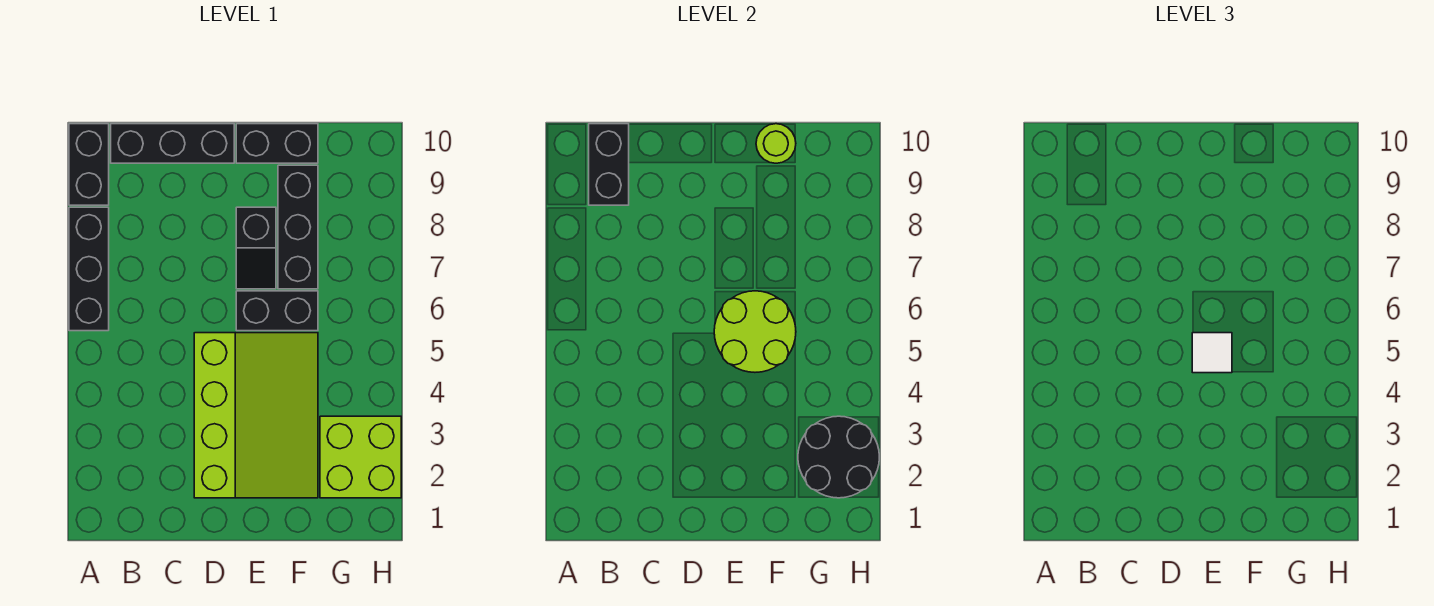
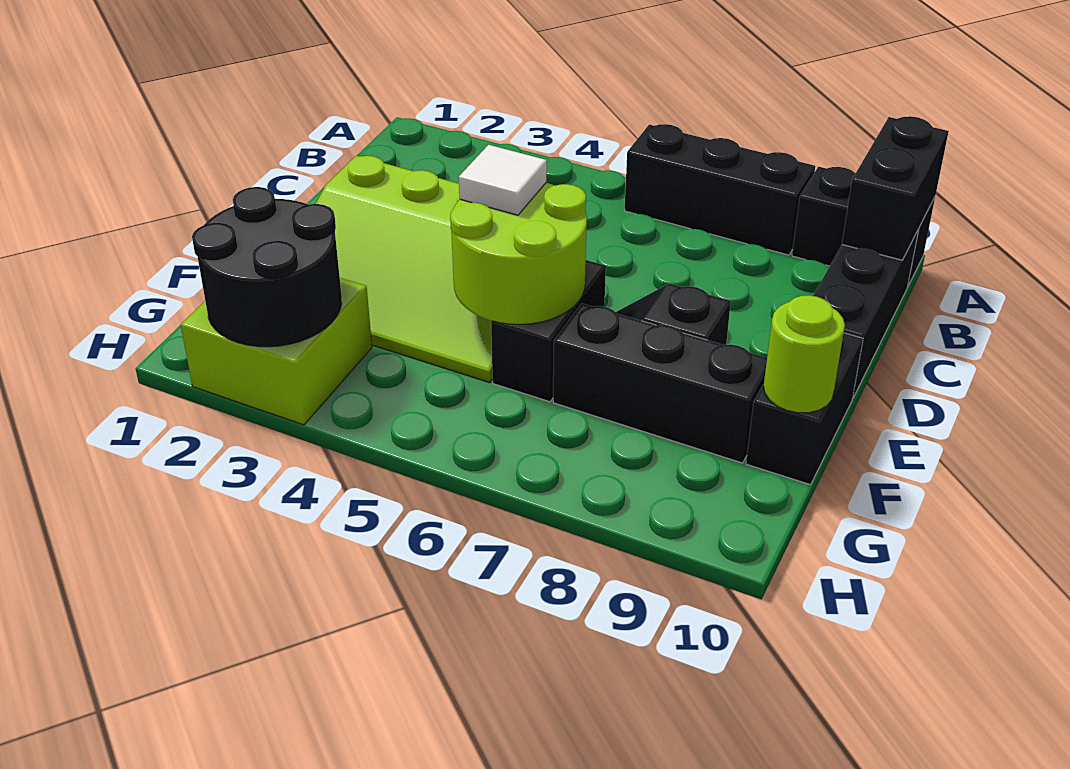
black brick B9:B10 level 2 -> black brick A10:B10 level 2

